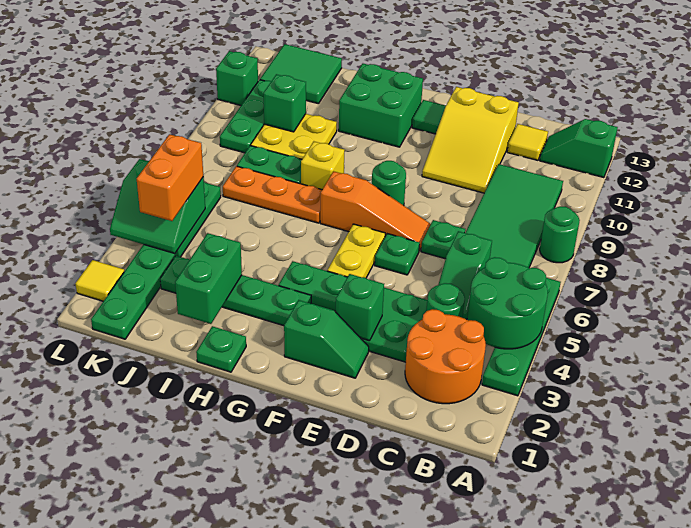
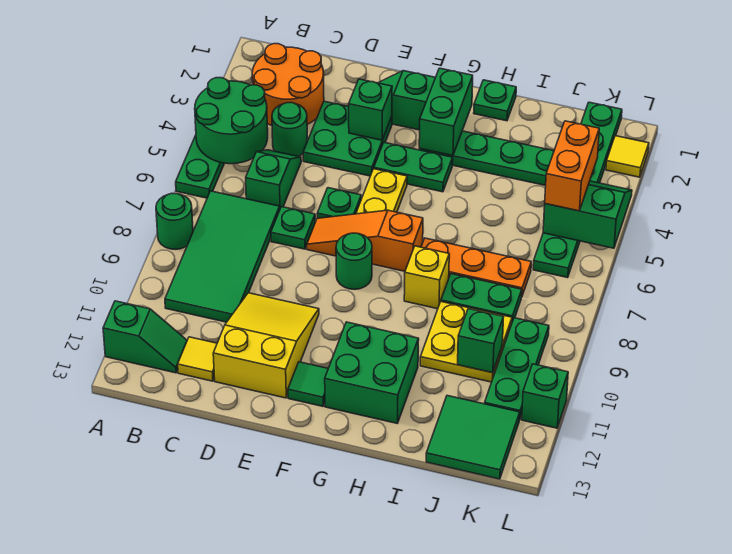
green brick I2:I3 level 2 -> green brick G2:G3 level 2

